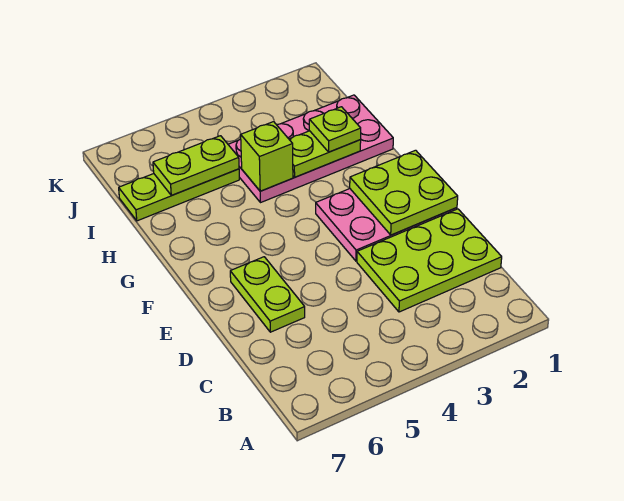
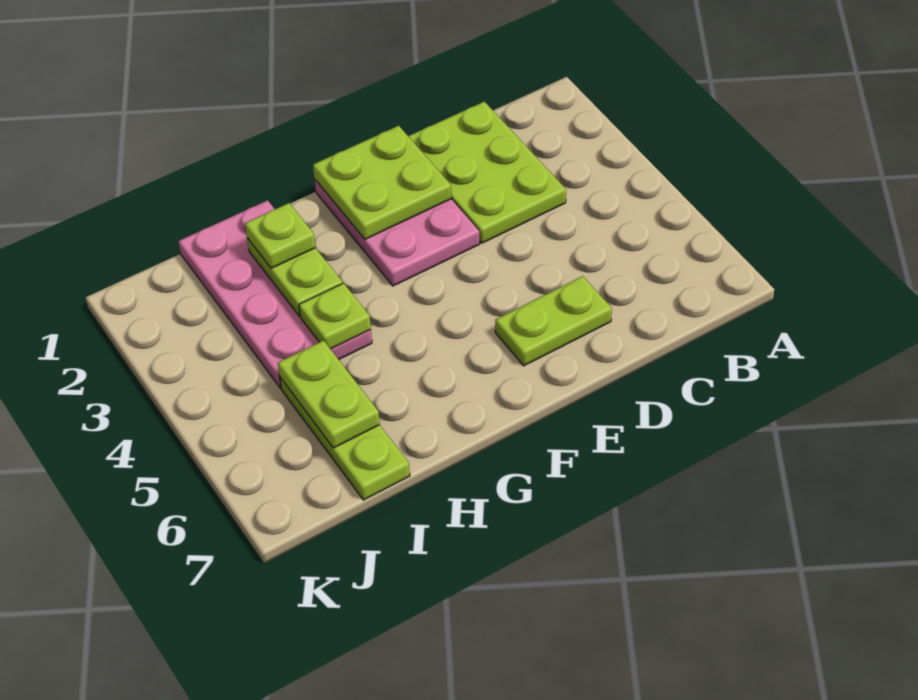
lime brick H4 level 2 -> lime plate H4 level 2

